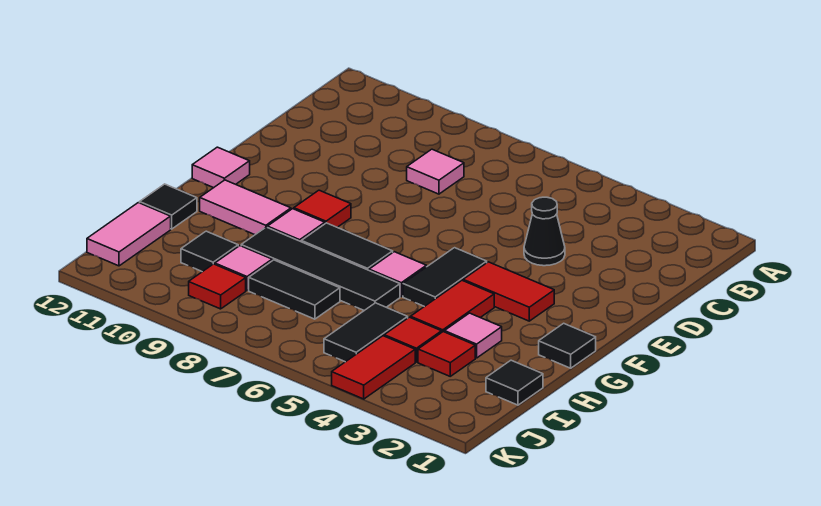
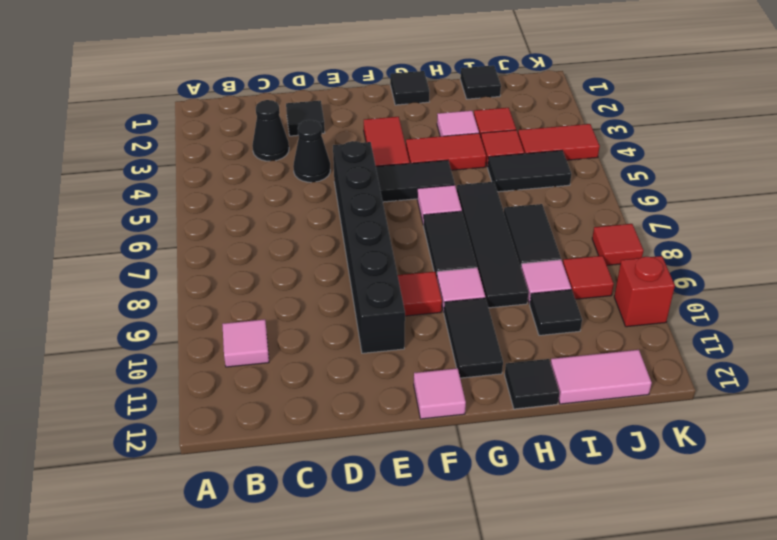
none -> black cone C3 level 1
pink tile C8 level 1 -> pink tile B10 level 1
none -> black tile D2 level 1
none -> black brick E5:E10 level 1
pink tile G10:G11 level 1 -> black tile G10:G11 level 1
none -> red tile K8 level 1
none -> red brick K10 level 1

